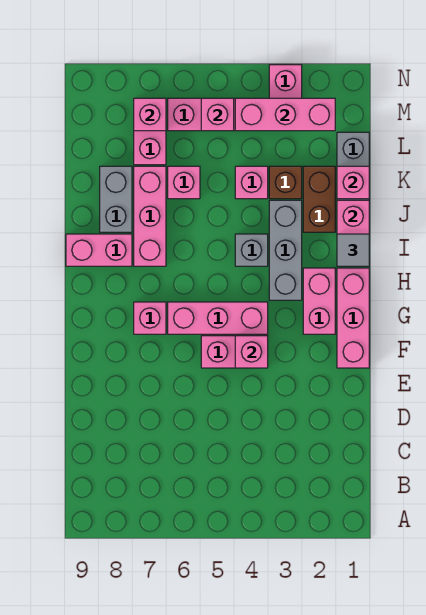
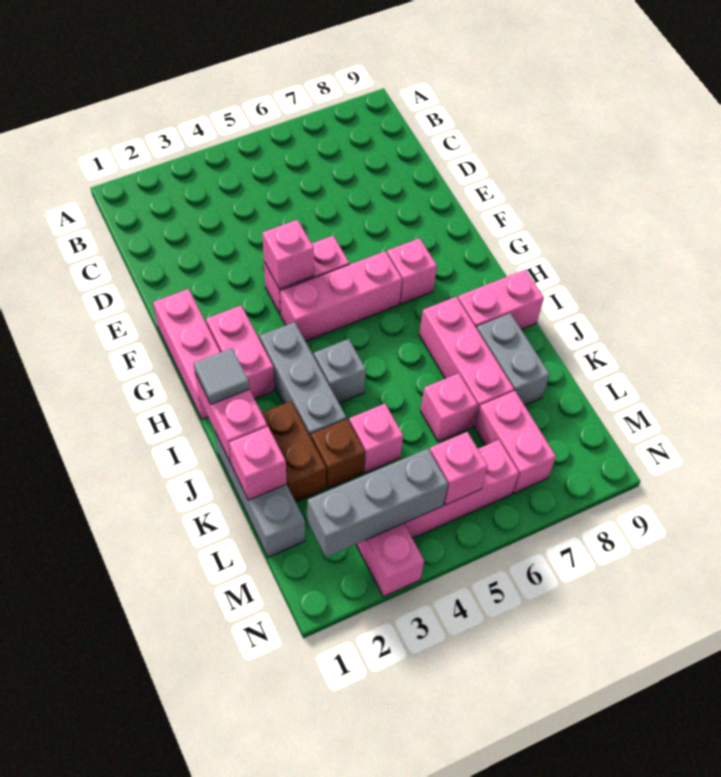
pink brick M2:M4 level 2 -> grey brick M2:M4 level 2
pink brick M7 level 2 -> none

